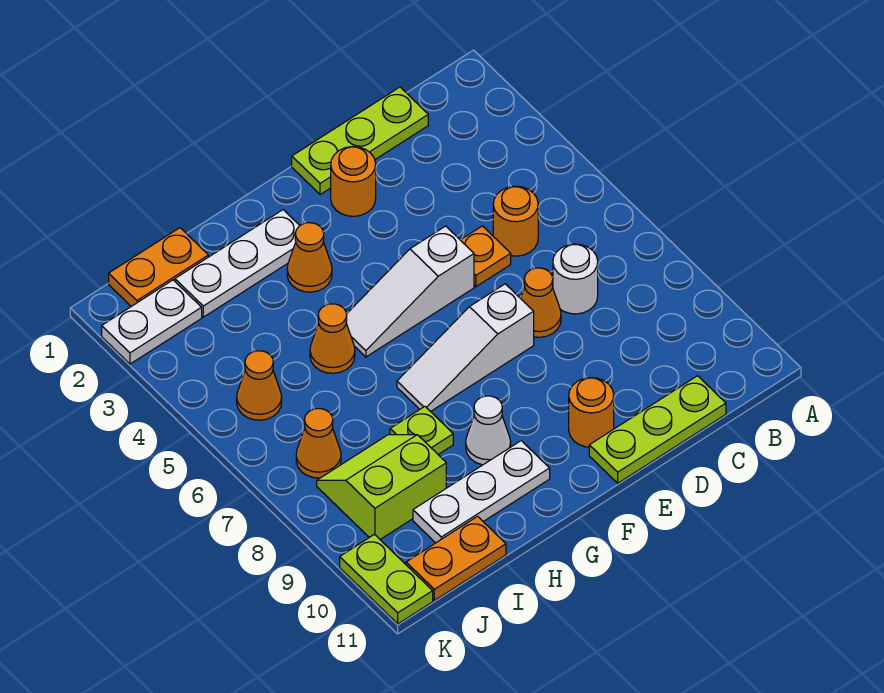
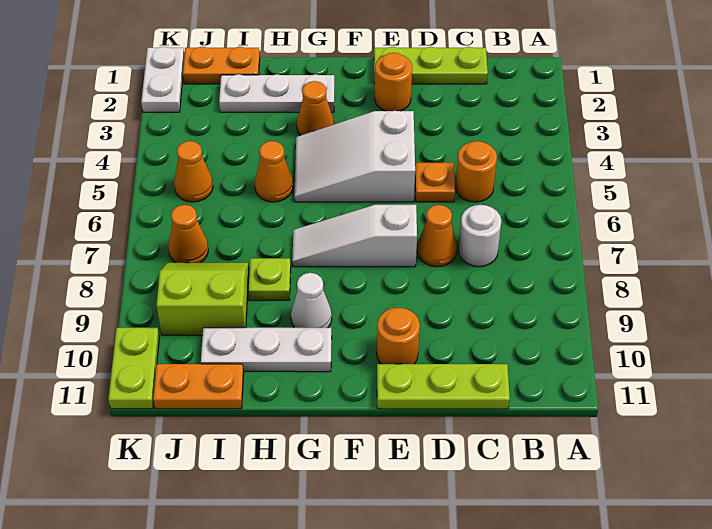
white slope E5:G5 level 1 top E -> white slope E4:G5 level 1 top E
white plate J2:K2 level 1 -> white plate K1:K2 level 1

